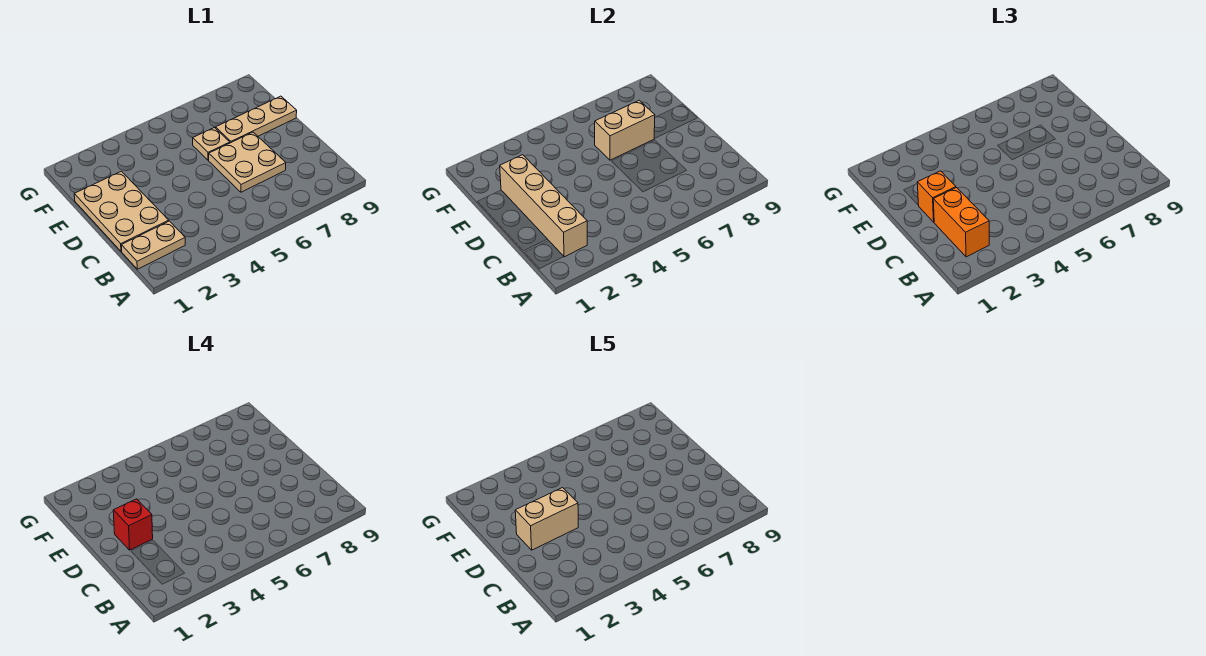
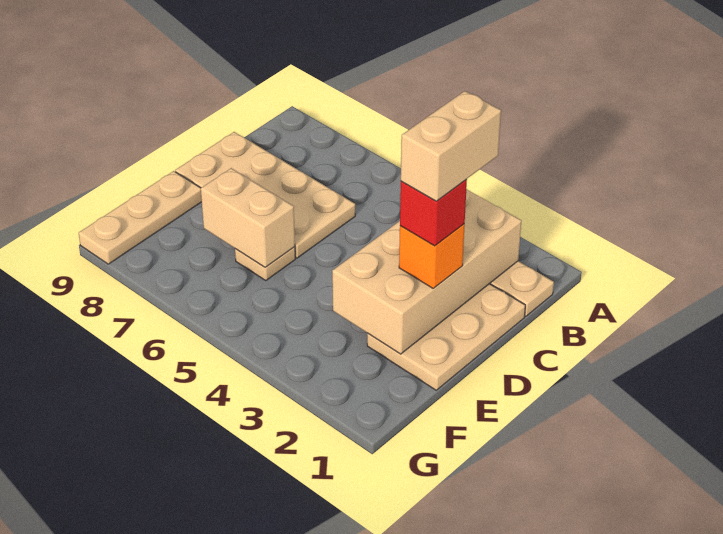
tan brick B2:E2 level 2 -> tan brick B2:E3 level 2
orange brick B2:C2 level 3 -> none
tan plate C6:D7 level 1 -> tan plate C6:D9 level 1
tan brick D2:D3 level 5 -> tan brick C2:D2 level 5
tan plate E7:E9 level 1 -> tan plate E9:G9 level 1

